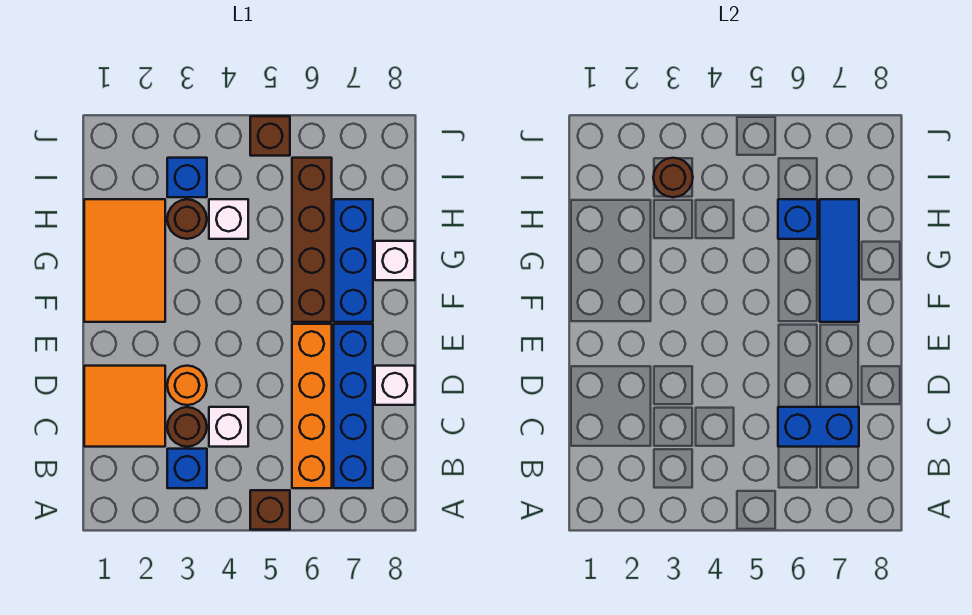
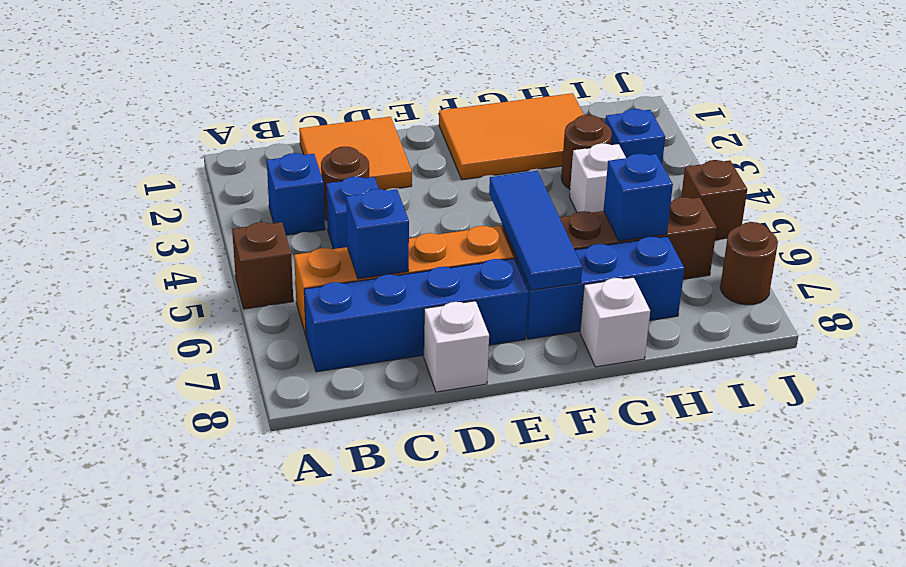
white brick C4 level 1 -> blue brick C4 level 1
blue brick C6:C7 level 2 -> blue brick C6 level 2
orange round brick D3 level 1 -> none
blue tile F7:H7 level 2 -> blue tile F5:F7 level 2
brown round brick I3 level 2 -> brown round brick J7 level 1

